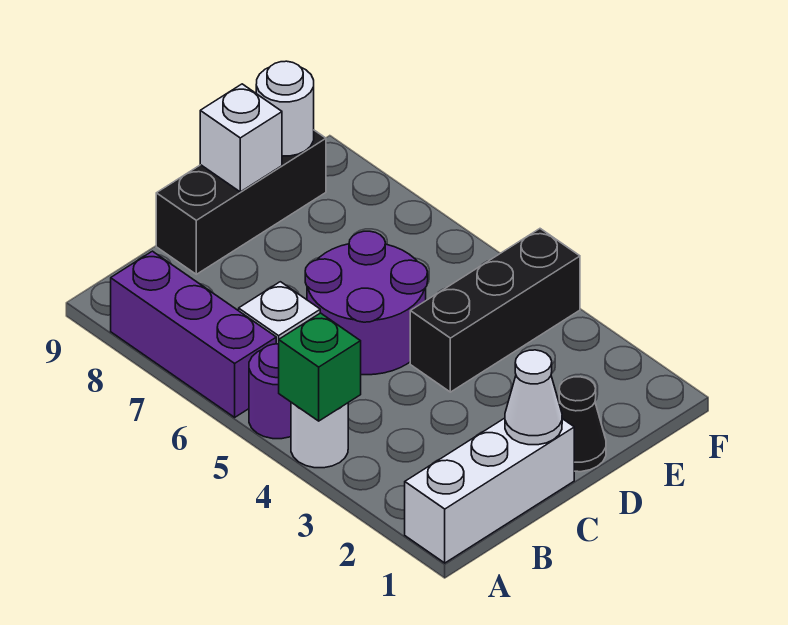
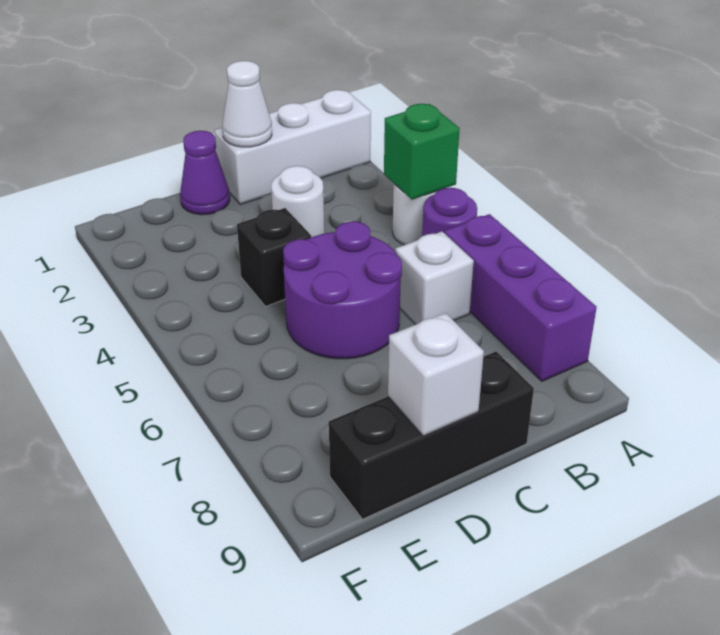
black cone D1 level 1 -> purple cone D1 level 1
black brick D4:F4 level 1 -> black brick D4 level 1
white round brick E9 level 2 -> white round brick C3 level 1

